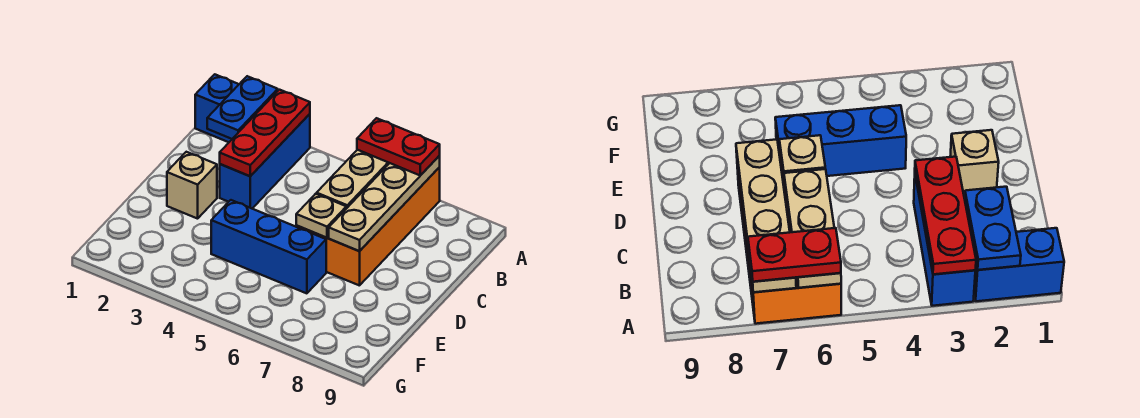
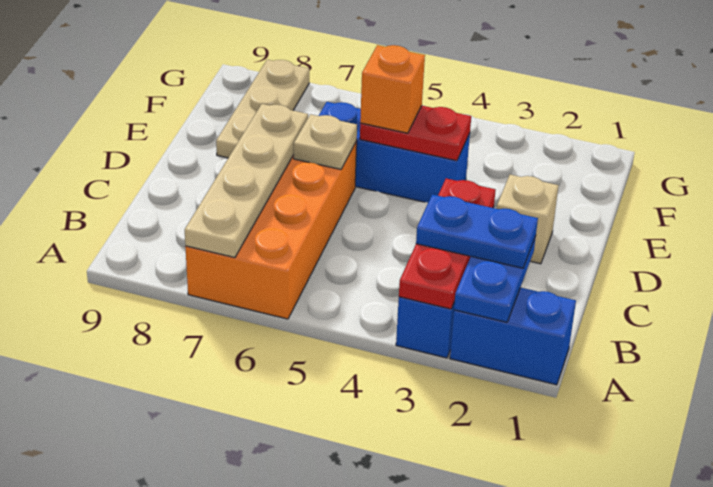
tan plate A6:C6 level 2 -> tan plate E8:G8 level 1
red plate A6:A7 level 3 -> red plate E4:E5 level 2
none -> blue plate B2:B3 level 3
none -> orange brick E5 level 3

